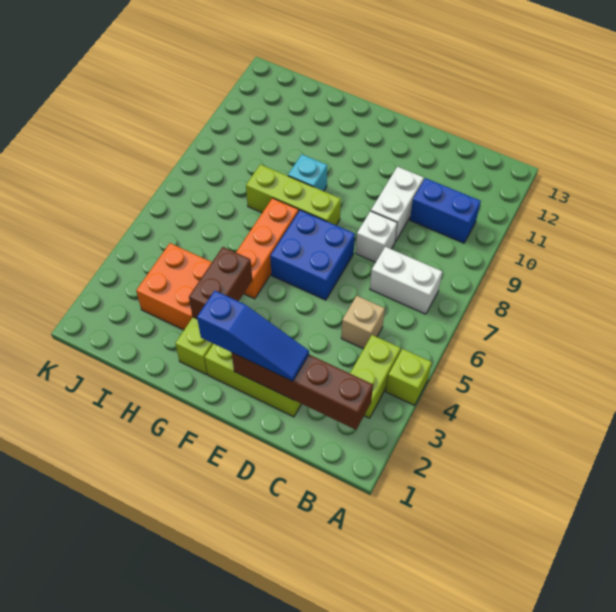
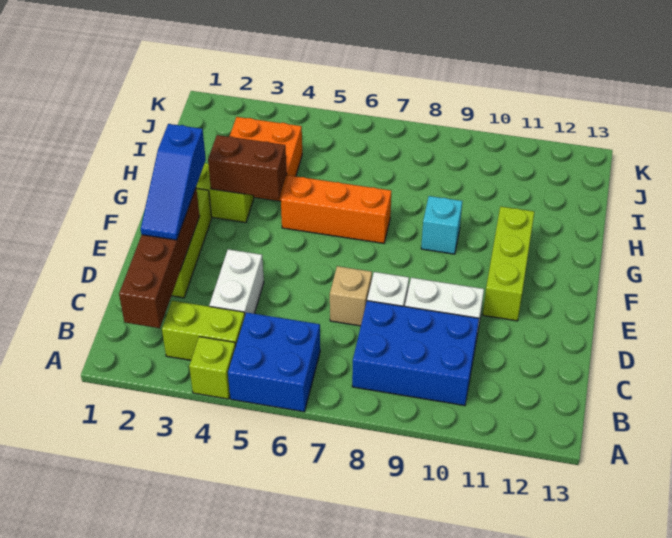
white brick B7:C7 level 1 -> white brick C4:D4 level 1
blue brick B10:C10 level 1 -> blue brick B8:C10 level 1
tan brick C5 level 1 -> tan brick D7 level 1
blue brick E6:F7 level 1 -> blue brick A5:B6 level 1
lime brick F8:H8 level 1 -> lime brick E11:G11 level 1

